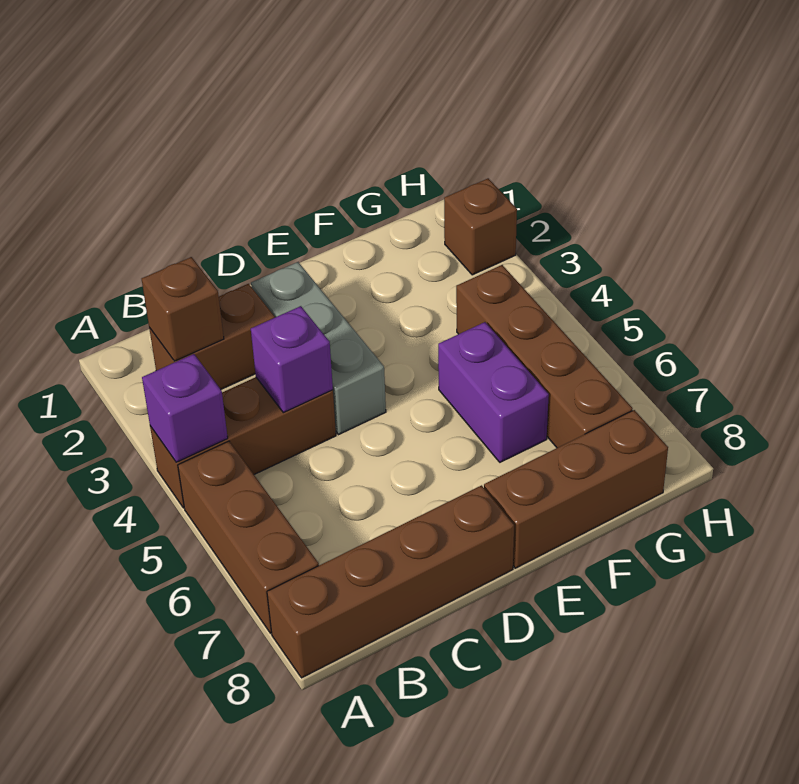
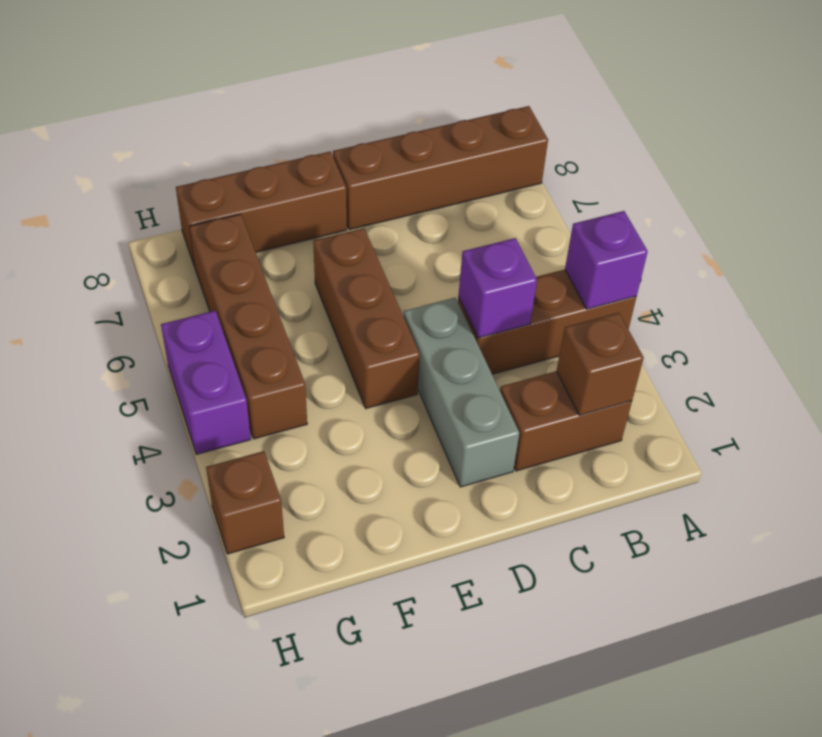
brown brick A5:A7 level 1 -> brown brick E4:E6 level 1
purple brick F5:F6 level 1 -> purple brick H4:H5 level 1

